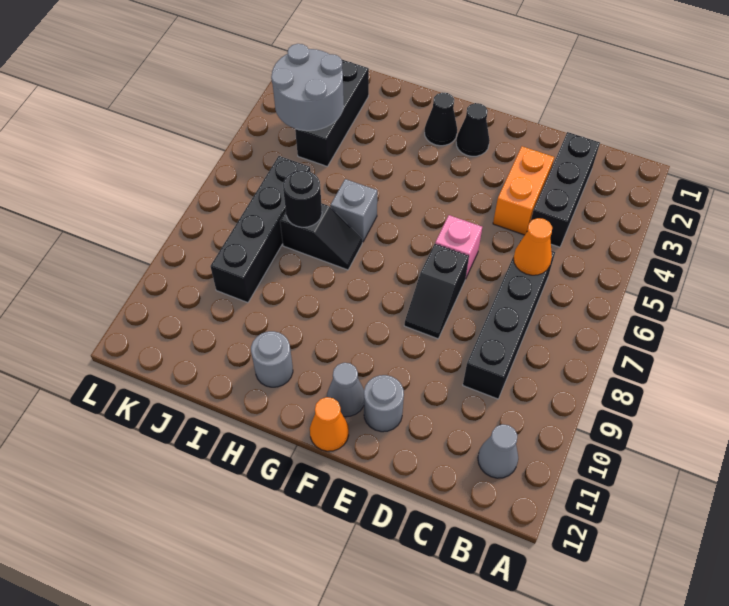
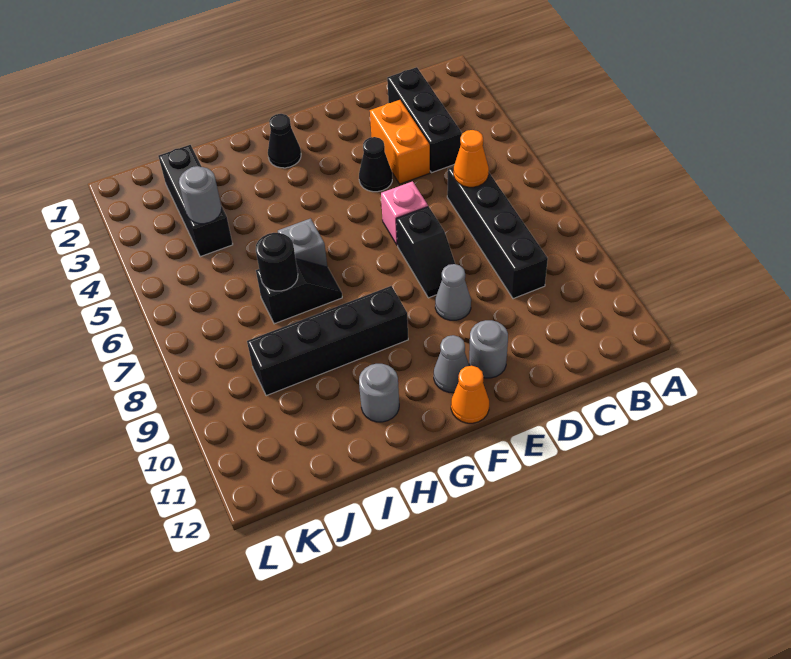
grey cone B11 level 1 -> grey cone E9 level 1
black cone F2 level 1 -> black cone E4 level 1
grey round brick J3:K4 level 2 -> grey round brick J4 level 2
black brick J6:J9 level 1 -> black brick G9:J9 level 1

